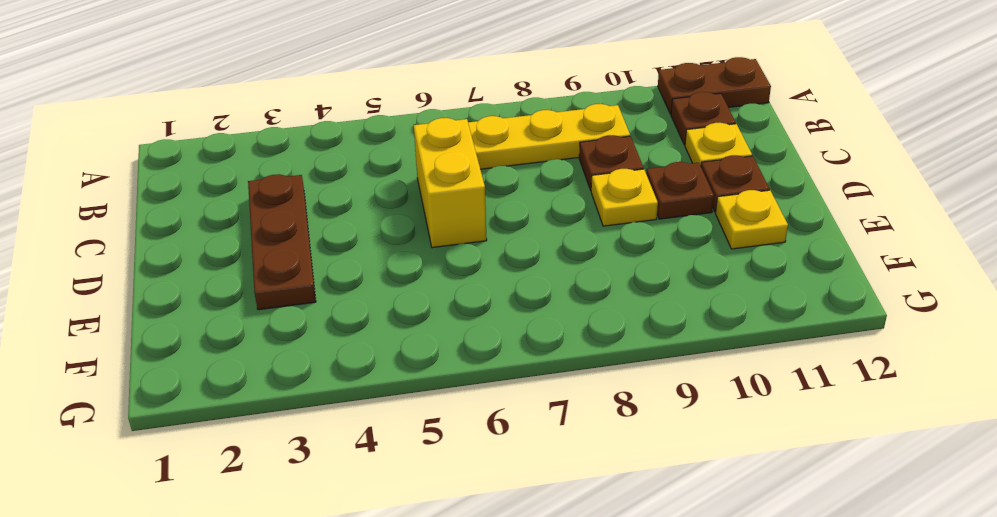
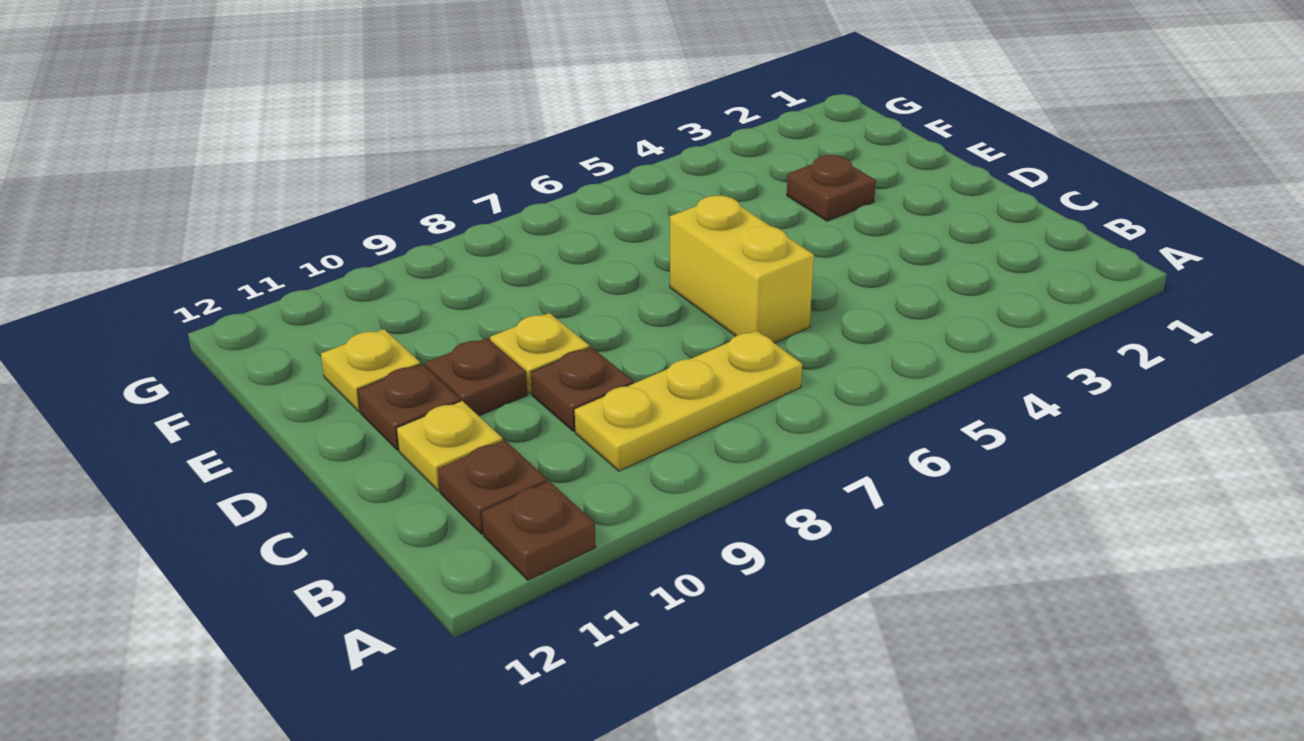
brown plate A11:A12 level 1 -> brown plate A11 level 1
brown plate C3:E3 level 1 -> brown plate E3 level 1

